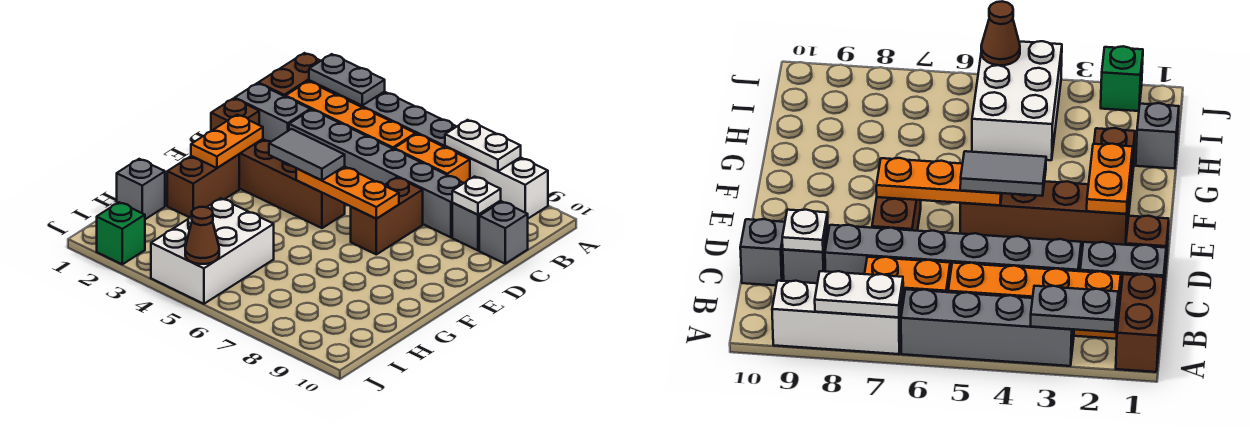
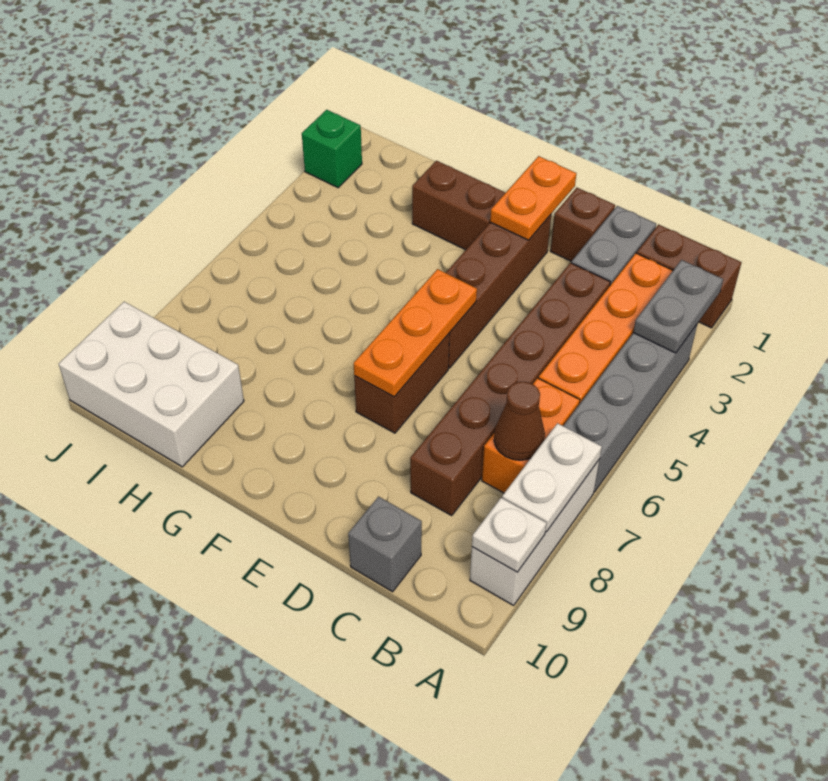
grey brick C3:C8 level 1 -> brown brick C3:C8 level 1
grey brick C9 level 1 -> none
white plate C9 level 2 -> white plate A9 level 2
brown brick D7:E7 level 1 -> brown brick E6:E7 level 1
orange plate E2:F2 level 2 -> orange plate E1:E2 level 2
grey tile E4:E5 level 3 -> none
grey brick H1 level 1 -> none
white brick H4:J5 level 1 -> white brick H9:J10 level 1
brown cone J5 level 2 -> brown cone B7 level 2

